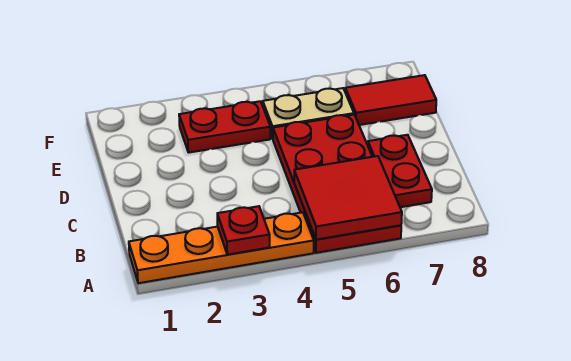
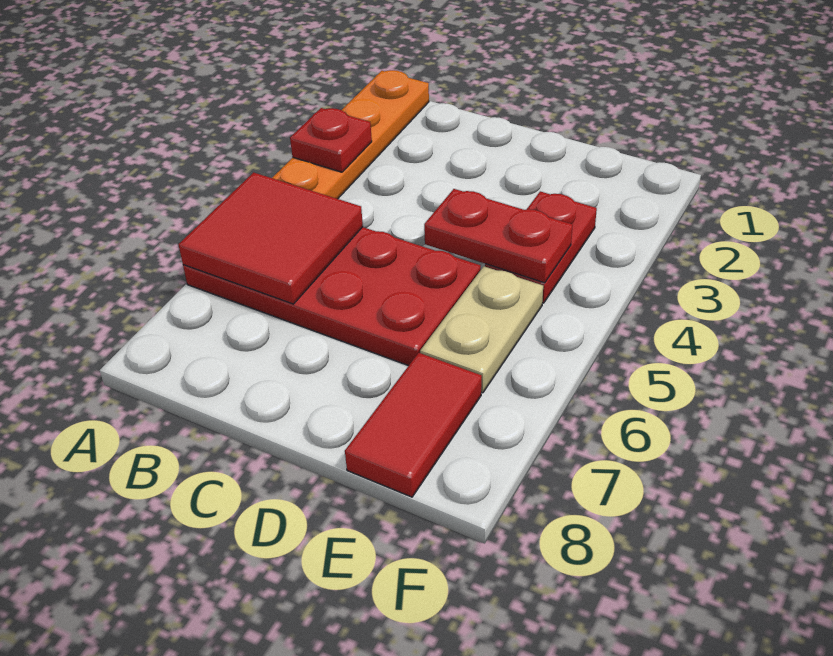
red plate B7:C7 level 1 -> red plate D4:E4 level 2

